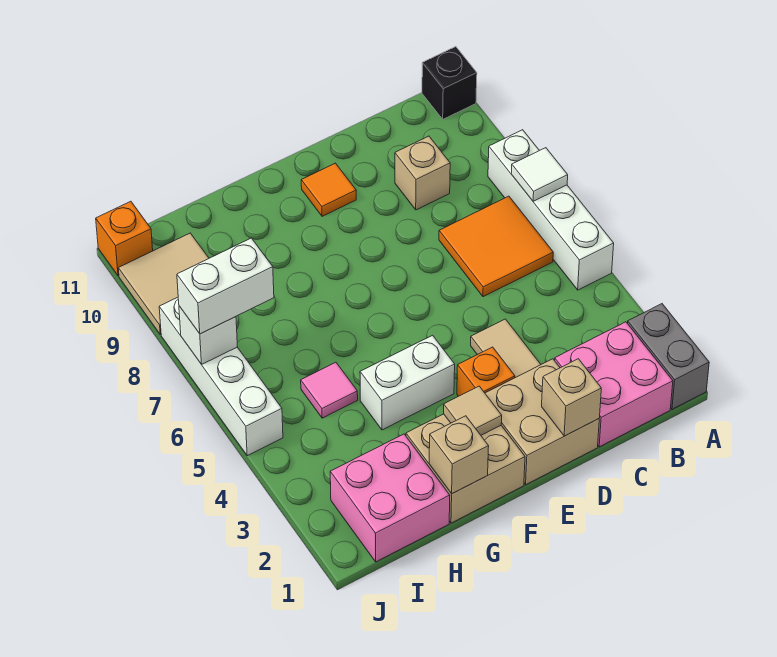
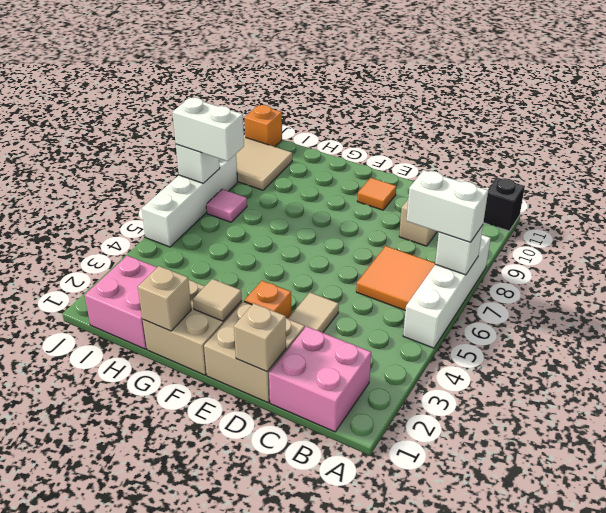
grey brick A1:A2 level 1 -> none
white tile A7 level 2 -> white brick A7 level 2
white brick F4:G4 level 1 -> white brick A7:B7 level 3
pink tile H5 level 1 -> pink tile I7 level 1

